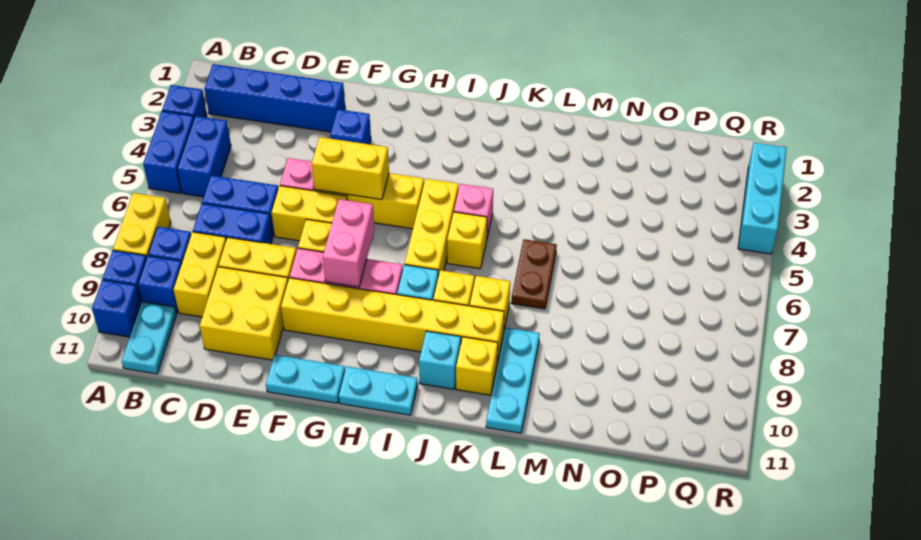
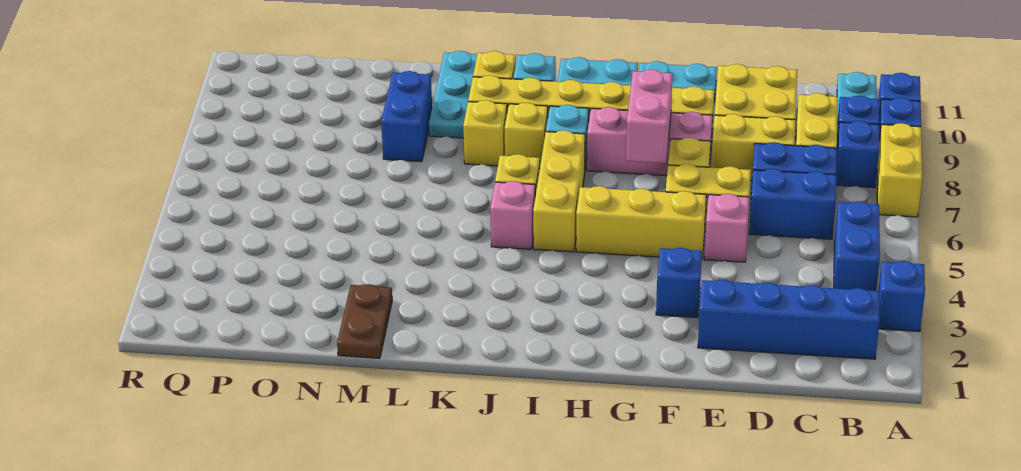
blue brick A4:A5 level 1 -> blue brick M8:M9 level 1
yellow brick F5:G5 level 2 -> none
brown plate L6:L7 level 1 -> brown plate M1:M2 level 1
cyan brick R2:R4 level 1 -> none

